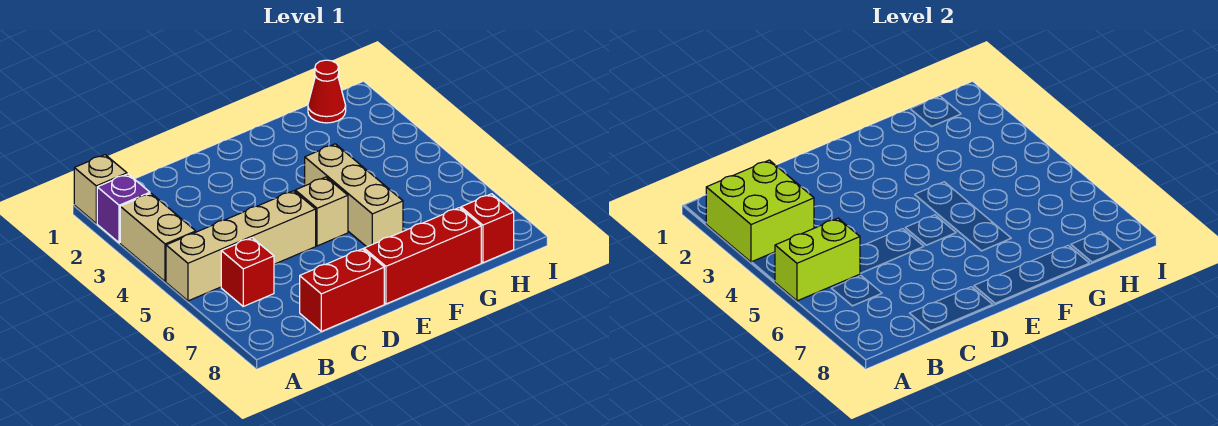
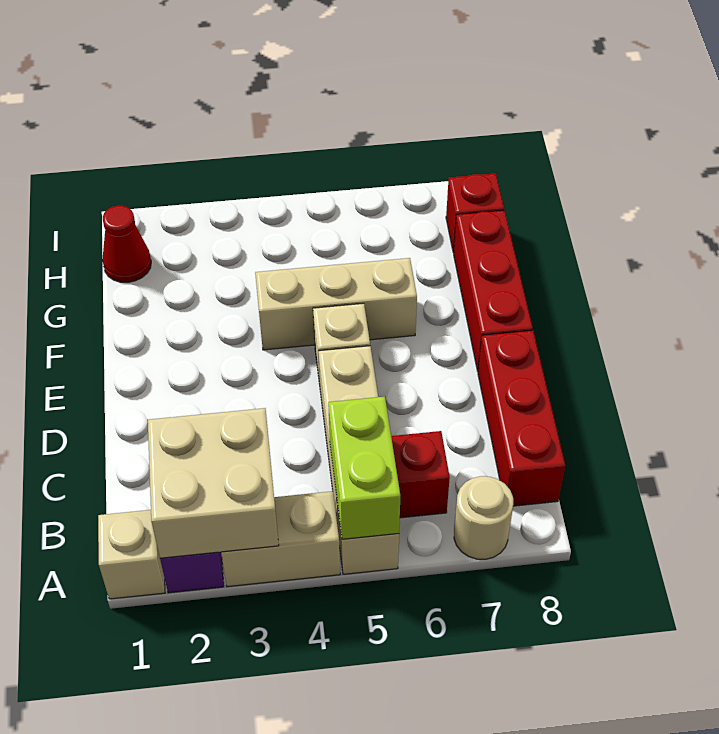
lime brick A2:B3 level 2 -> tan brick A2:B3 level 2
none -> tan round brick A7 level 1
red brick C8:D8 level 1 -> red brick B8:D8 level 1

